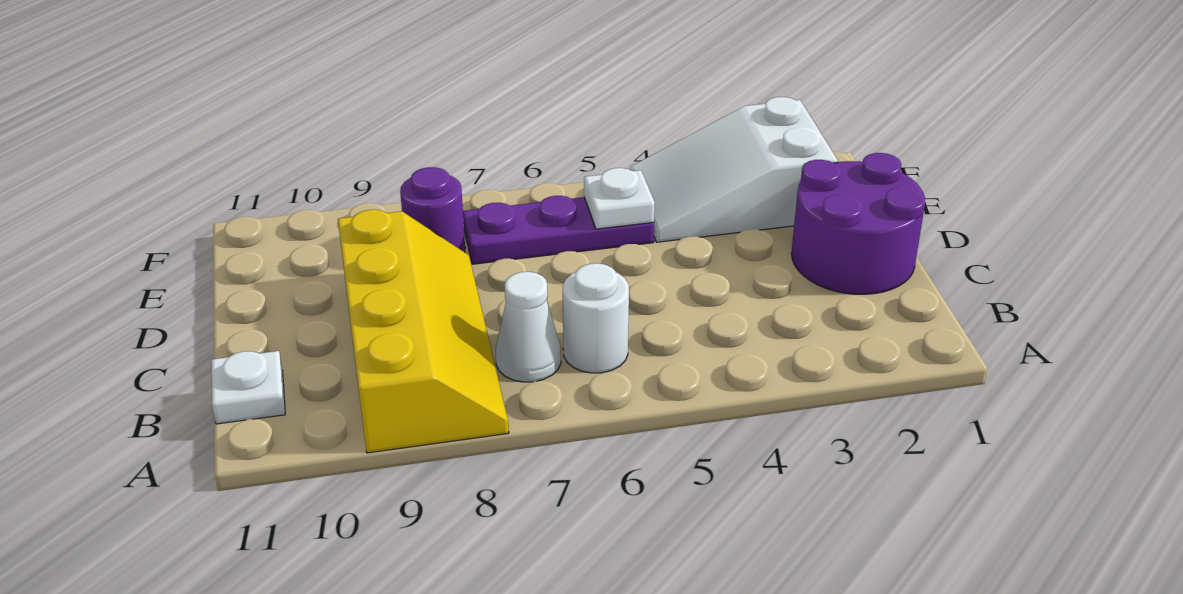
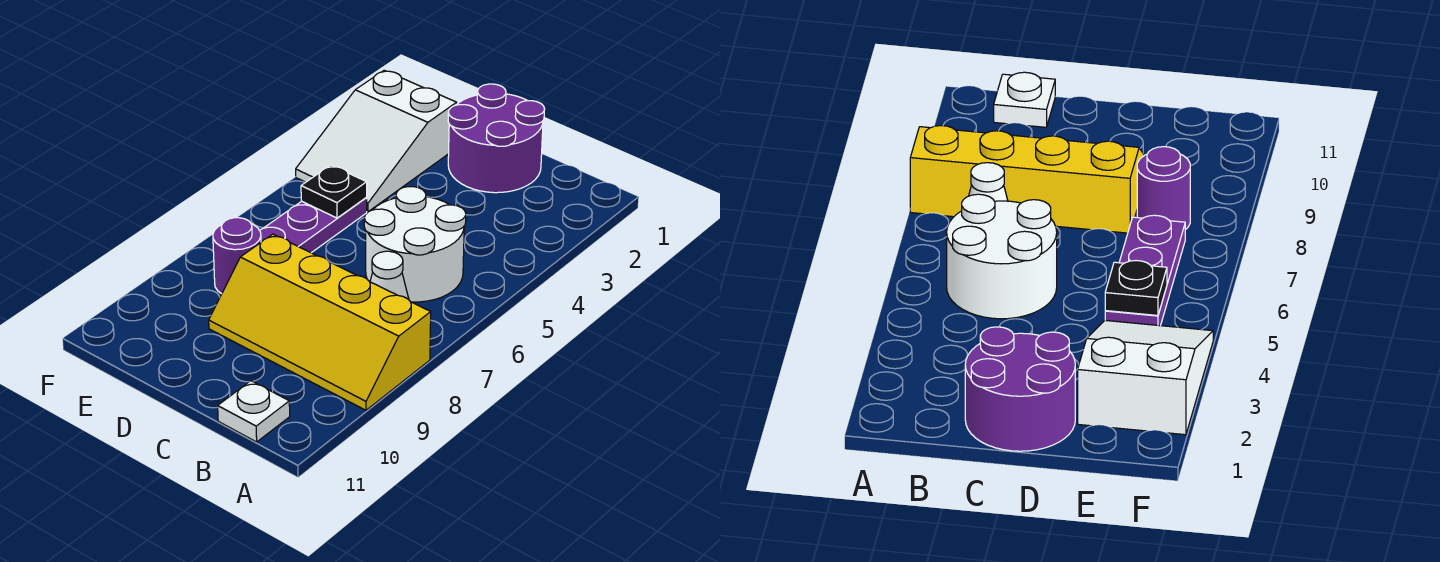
yellow slope A8:D9 level 1 top 9 -> yellow slope A8:D9 level 1 top 8
white round brick B6 level 1 -> white round brick B5:C6 level 1
white plate E5 level 2 -> black plate E5 level 2

